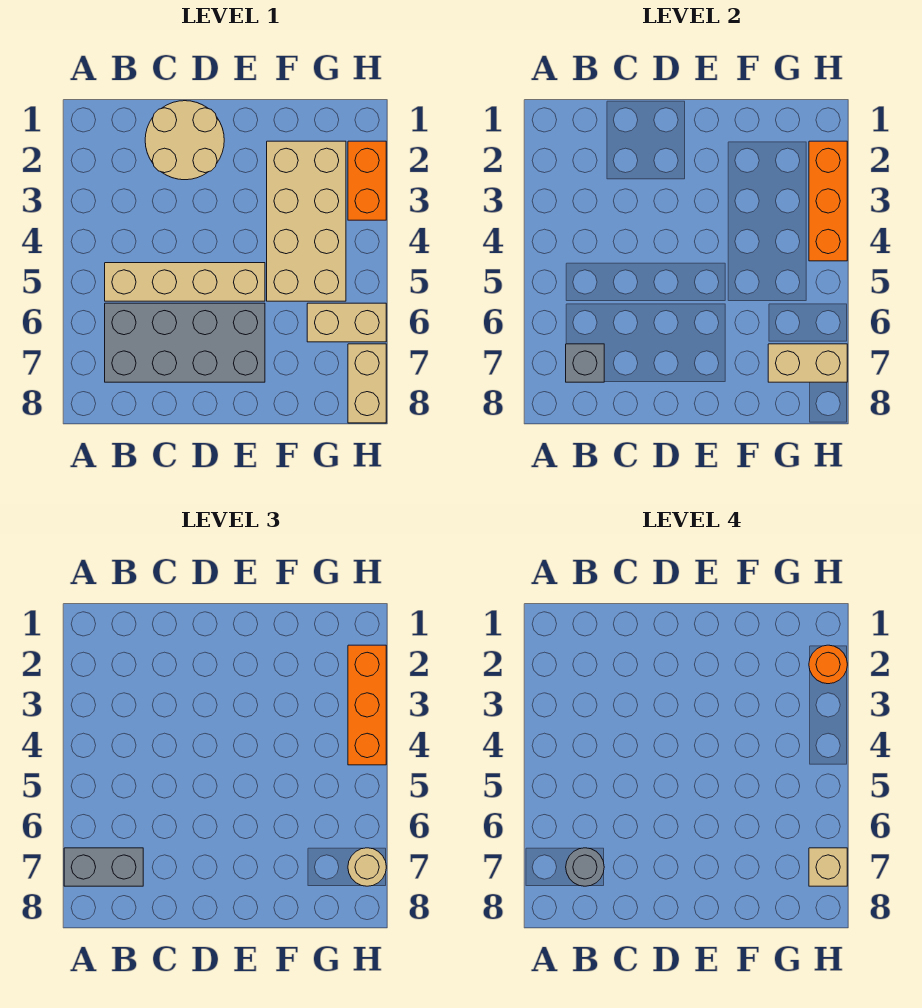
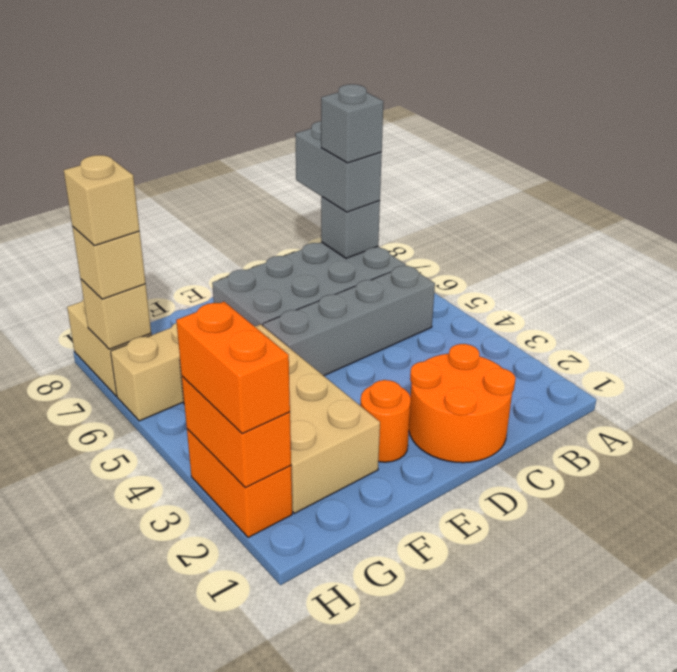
grey brick A7:B7 level 3 -> grey brick B7:B8 level 3
tan brick B5:E5 level 1 -> grey brick B5:E5 level 1
grey round brick B7 level 4 -> grey brick B7 level 4
tan round brick C1:D2 level 1 -> orange round brick C1:D2 level 1
tan brick G7:H7 level 2 -> tan brick H7 level 2
orange brick H2:H4 level 2 -> orange brick H2:H3 level 2
orange brick H2:H4 level 3 -> orange brick H2:H3 level 3
orange round brick H2 level 4 -> orange round brick E2 level 1
tan round brick H7 level 3 -> tan brick H7 level 3

